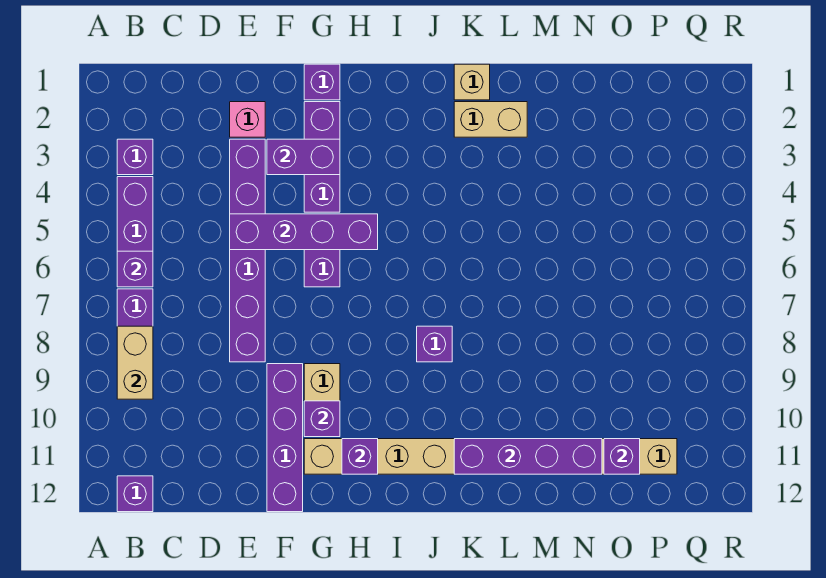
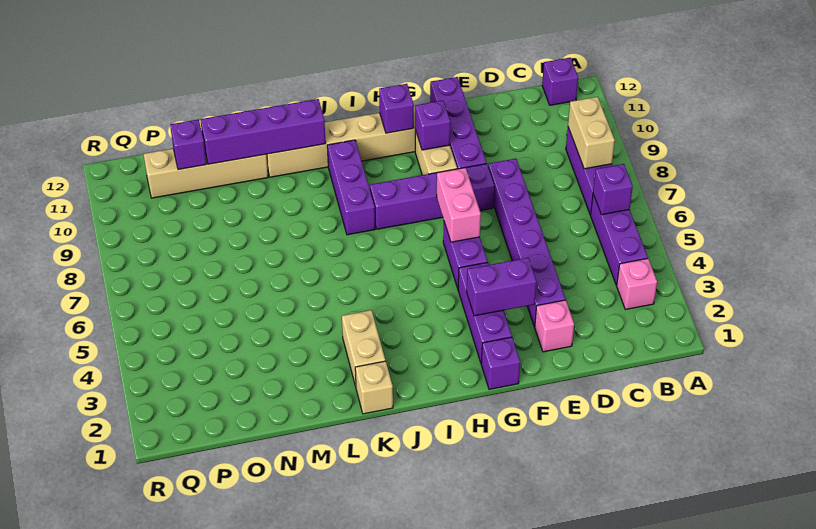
purple brick B3 level 1 -> pink brick B3 level 1
purple brick E5:H5 level 2 -> purple brick F8:I8 level 1
none -> pink brick G6:G7 level 2
purple brick J8 level 1 -> purple brick J8:J10 level 1
tan brick K2:L2 level 1 -> tan brick K2:K3 level 1

